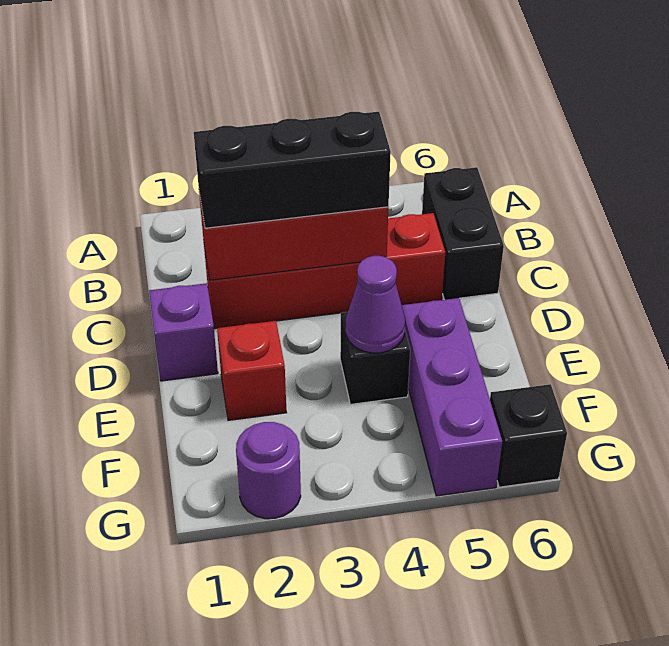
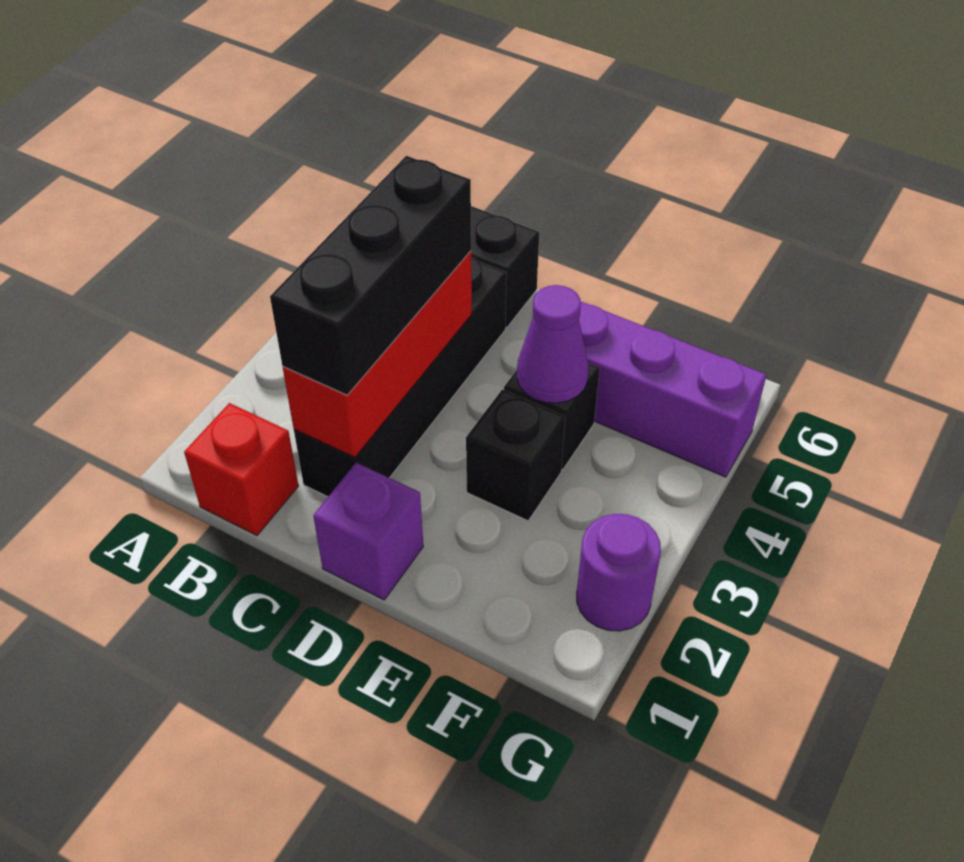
red brick C2:C5 level 1 -> black brick C2:C5 level 1
red brick E2 level 1 -> red brick B1 level 1
black brick G6 level 1 -> black brick E3 level 1

